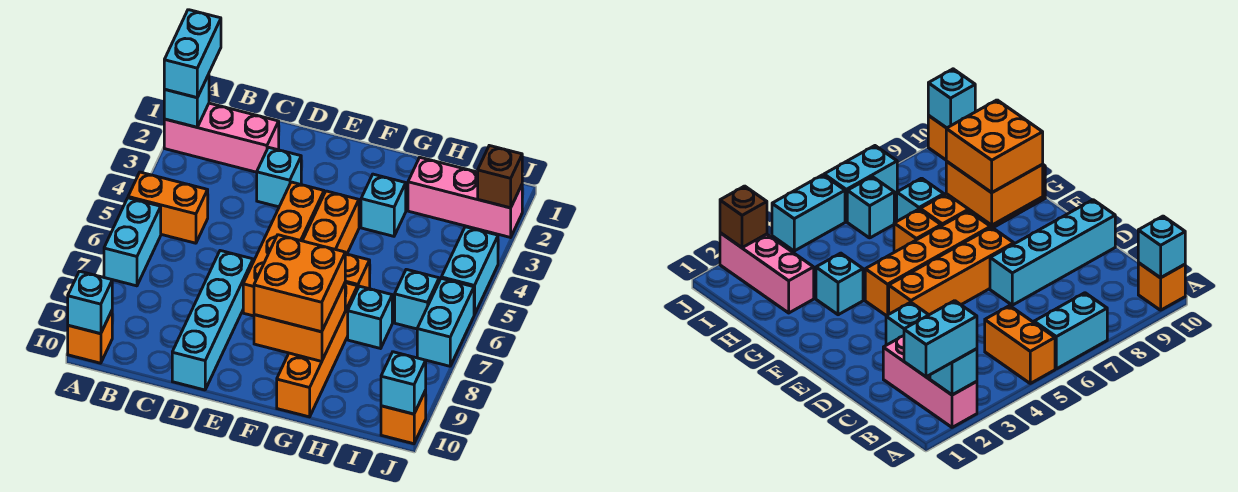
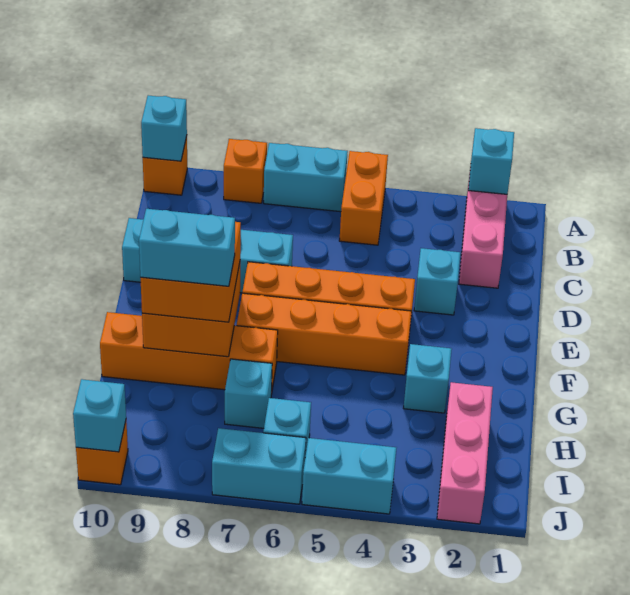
cyan brick A1:A2 level 3 -> cyan brick G8:G9 level 4
orange brick G6 level 1 -> orange brick A8 level 1
brown brick J2 level 2 -> none

